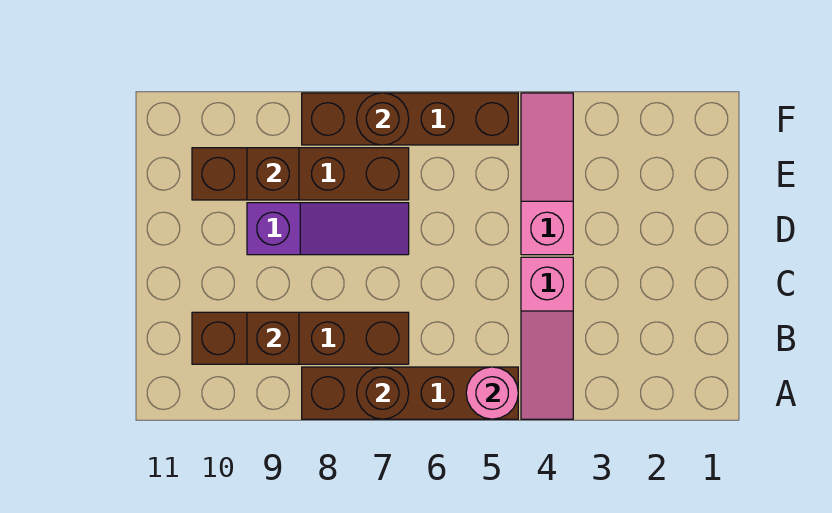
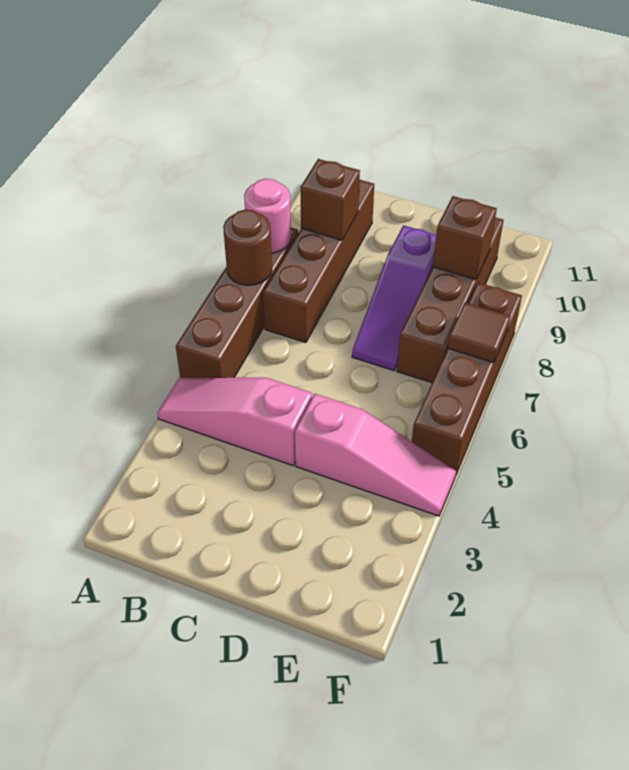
pink round brick A5 level 2 -> pink round brick A8 level 2
brown round brick F7 level 2 -> brown tile F7 level 2

